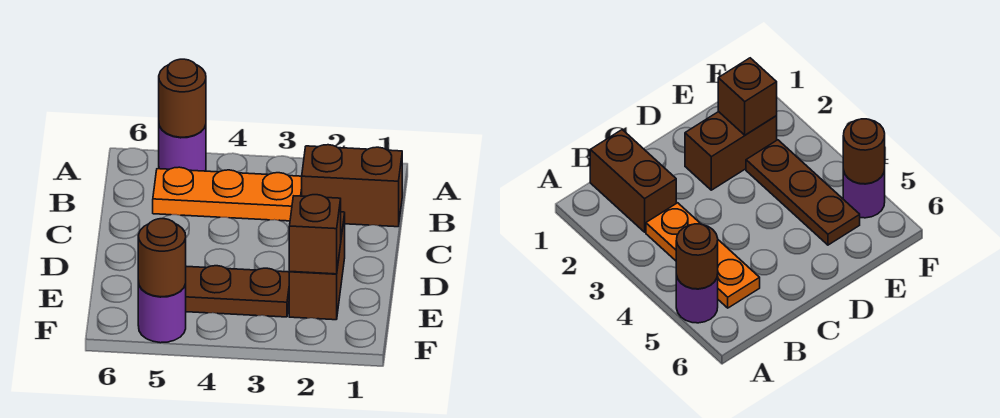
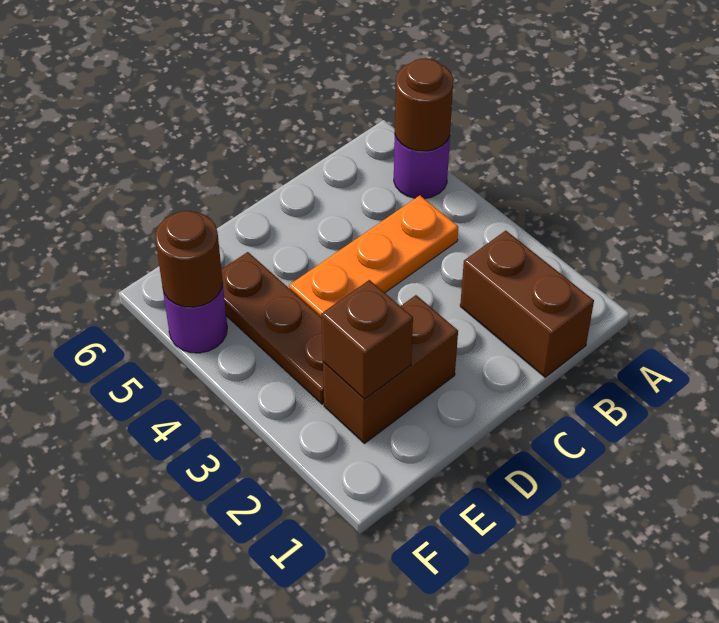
orange plate B3:B5 level 1 -> orange plate B4:D4 level 1

